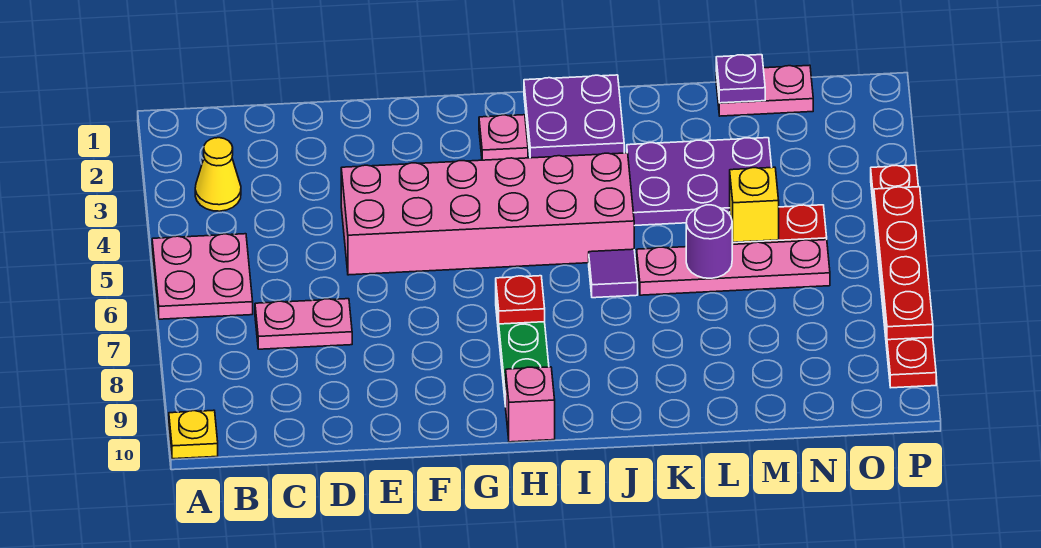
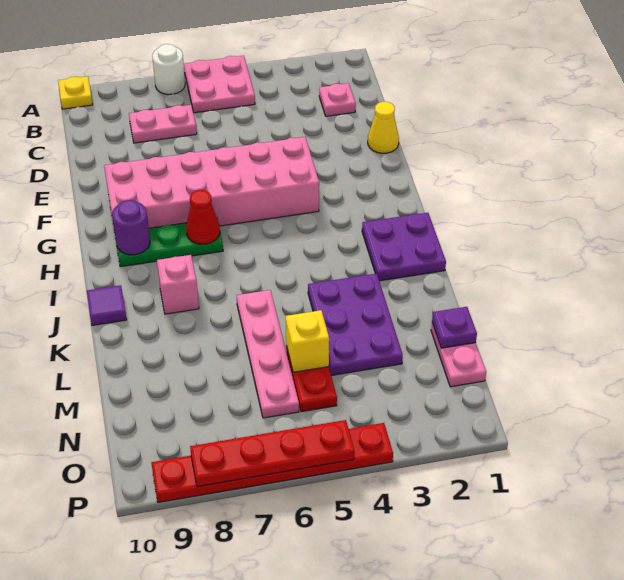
none -> white round brick A7 level 1
yellow cone B3 level 1 -> yellow cone E1 level 1
pink plate C7:D7 level 1 -> pink plate C7:C8 level 1
pink brick E4:J5 level 1 -> pink brick F4:G9 level 1
pink plate H2 level 1 -> pink plate C2 level 1
red plate H7 level 2 -> red cone H7 level 2
pink brick H10 level 1 -> pink brick J8 level 1
purple tile J6 level 1 -> purple tile J10 level 1
purple round brick L6 level 2 -> purple round brick H9 level 2

